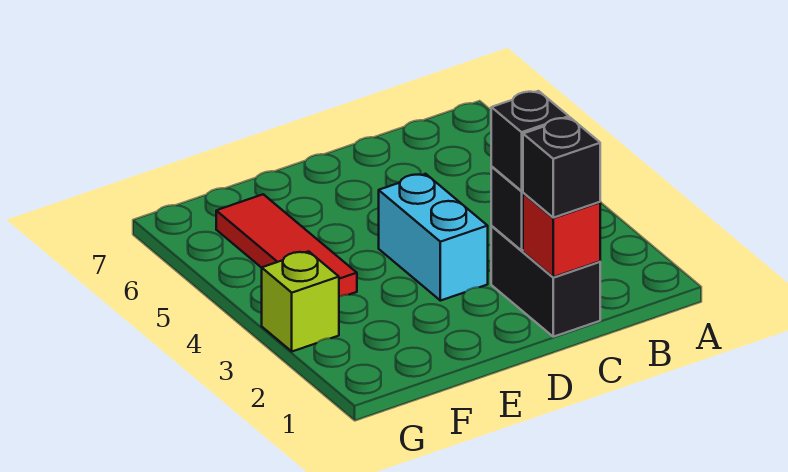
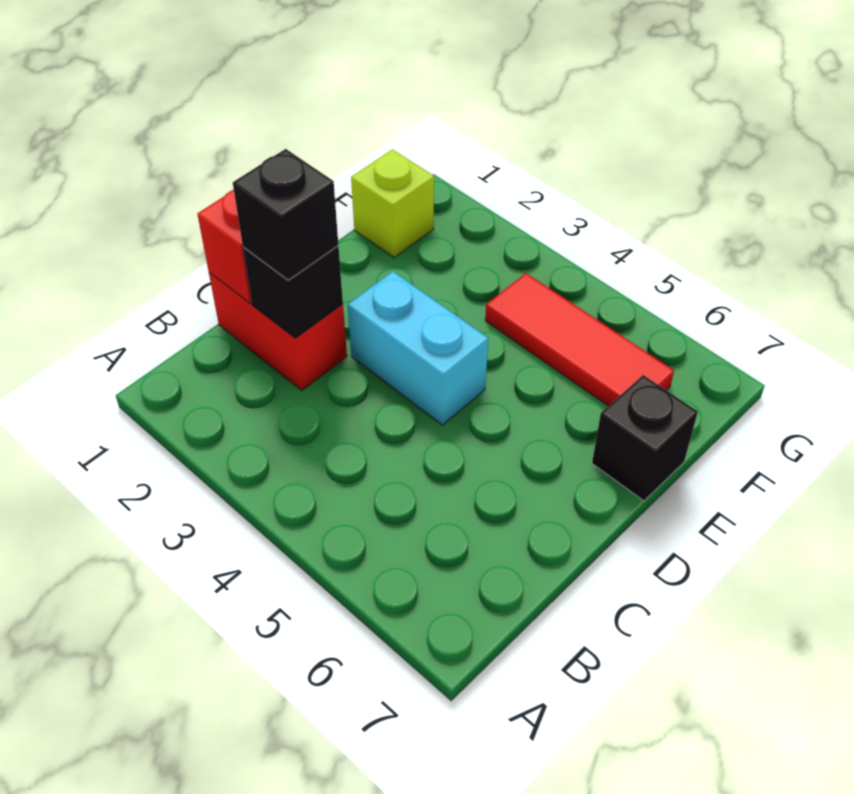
black brick C1:C2 level 1 -> red brick C1:C2 level 1
black brick C1 level 3 -> black brick E7 level 1
lime brick G3 level 1 -> lime brick F1 level 1

